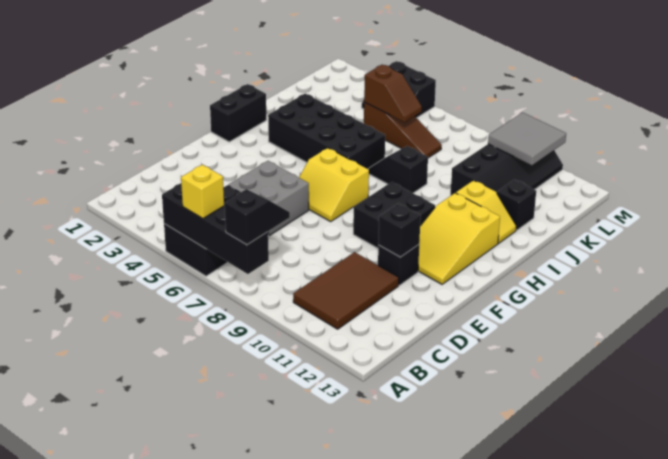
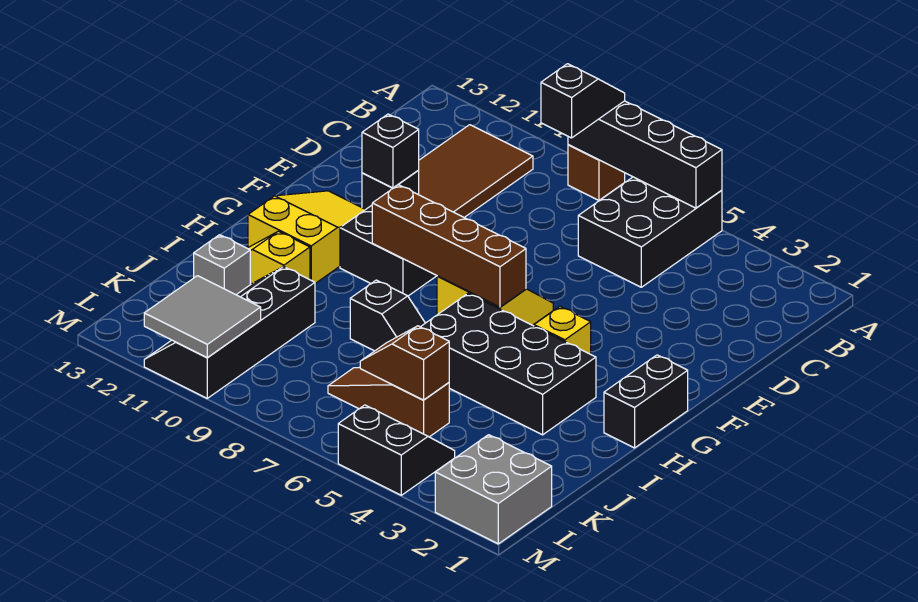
yellow brick A6 level 3 -> yellow brick G4 level 1
none -> brown brick A8 level 1
black slope A8:B8 level 3 top A -> black slope A8:B8 level 3 top B
grey brick D5:E6 level 1 -> grey brick L1:M2 level 1
none -> brown brick G6:G9 level 2
black brick J12 level 1 -> grey brick J12 level 1

